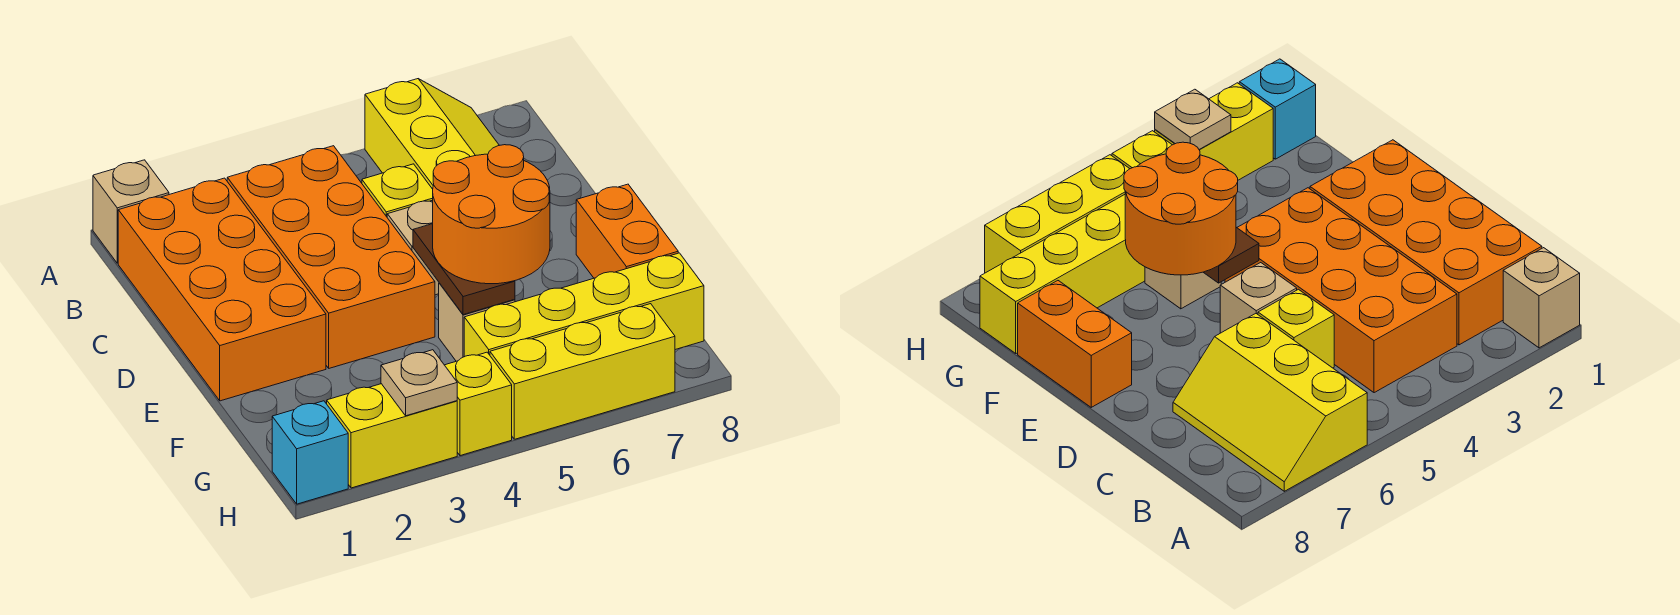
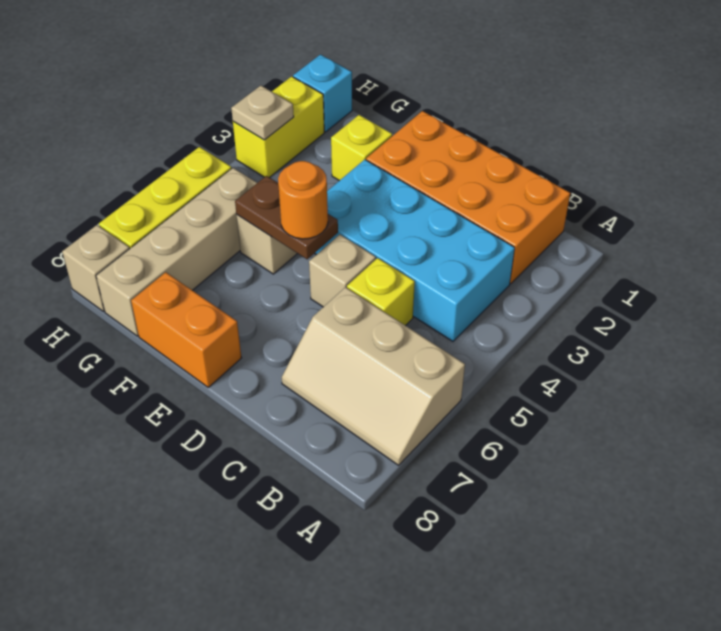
tan brick A1 level 1 -> tan brick H8 level 1
yellow slope A6:C7 level 1 top 6 -> tan slope A6:C7 level 1 top 6
orange brick B3:E4 level 1 -> cyan brick B3:E4 level 1
orange round brick E5:F6 level 3 -> orange round brick E5 level 3
yellow brick G5:G8 level 1 -> tan brick G5:G8 level 1
yellow brick H4 level 1 -> yellow brick F2 level 1

